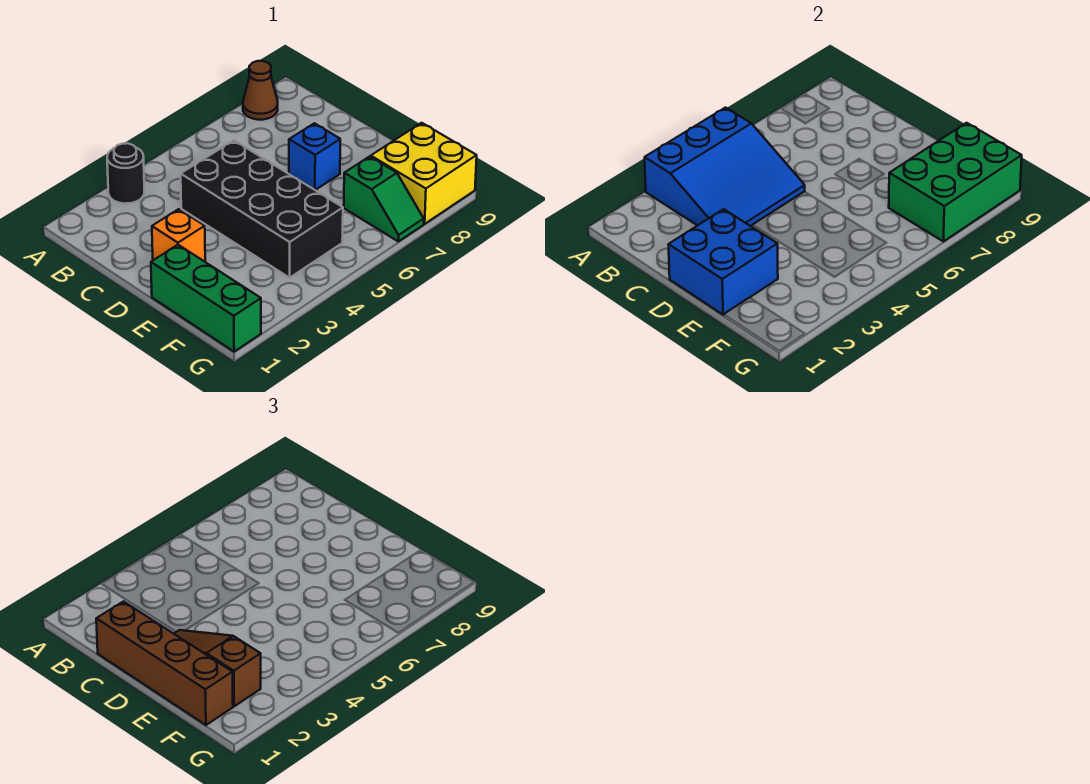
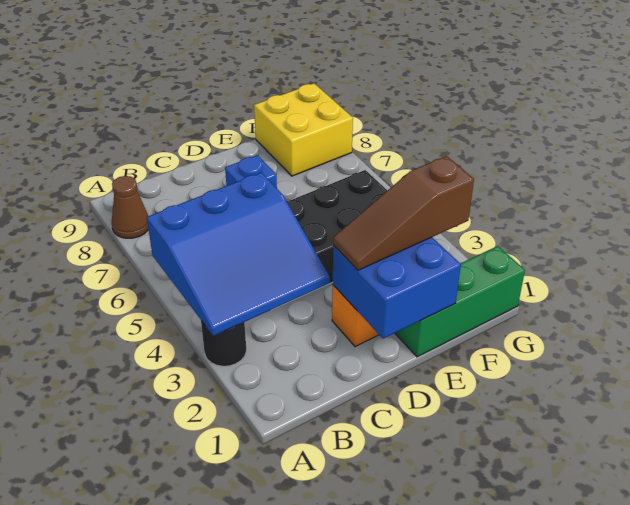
blue slope A3:C5 level 2 top A -> blue slope A3:C5 level 2 top 5
brown brick C1:F1 level 3 -> none
green slope F7:G7 level 1 top F -> none
green brick F7:G9 level 2 -> none

